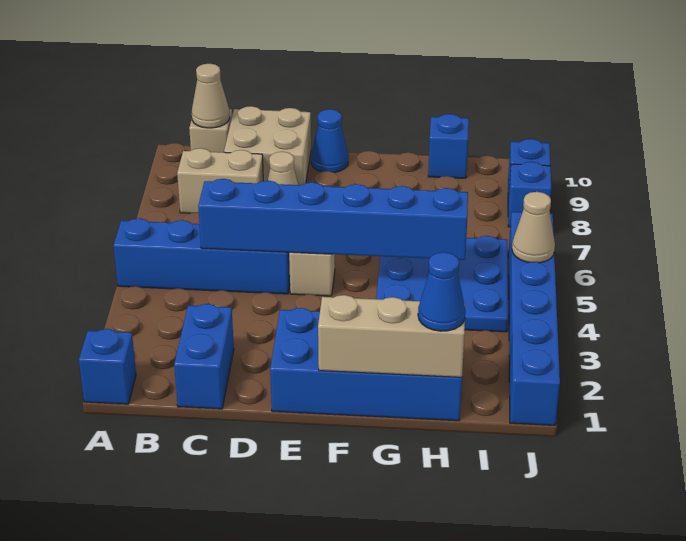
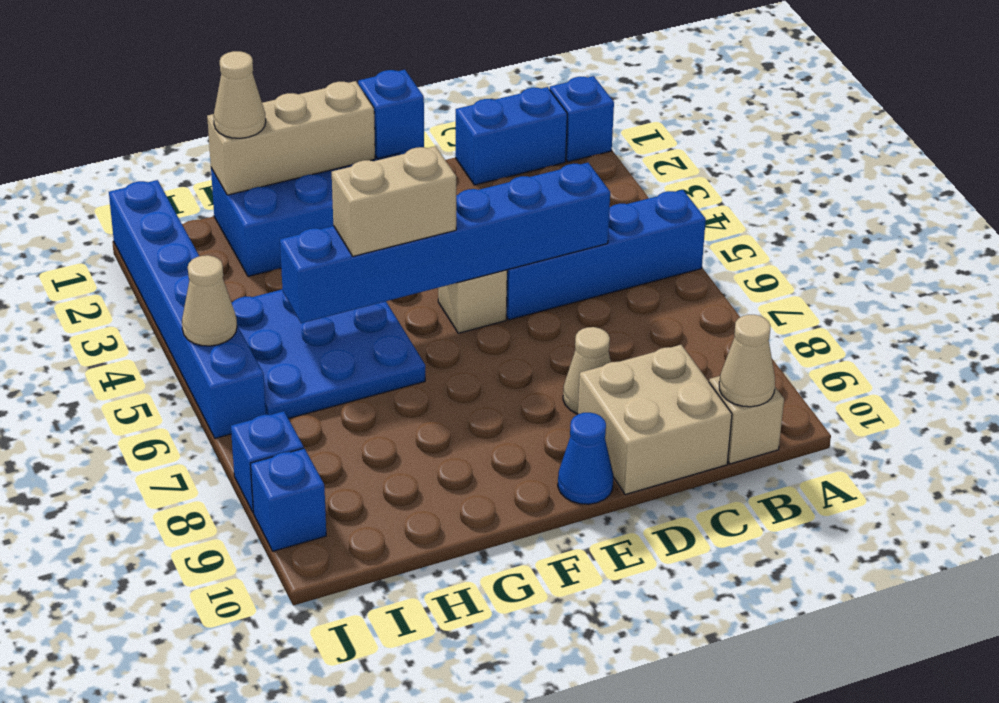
tan brick B8:C8 level 1 -> tan brick F5:G5 level 3
blue brick C1:C2 level 1 -> blue brick B1:C1 level 1
blue cone H1 level 3 -> tan cone H1 level 3
blue brick H10 level 1 -> blue brick E1 level 2

